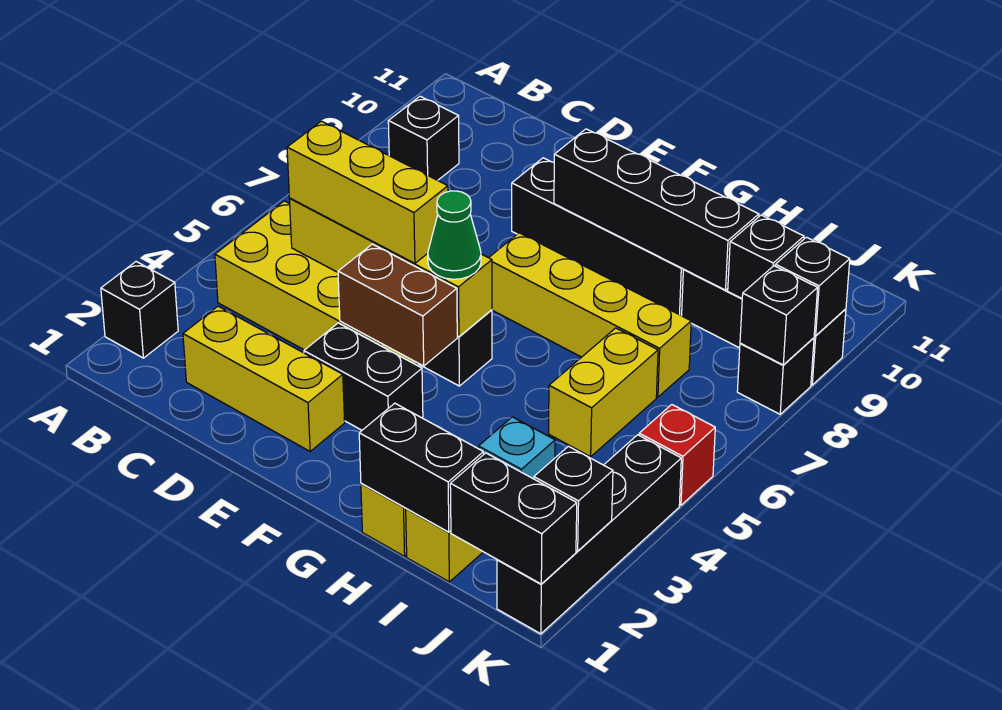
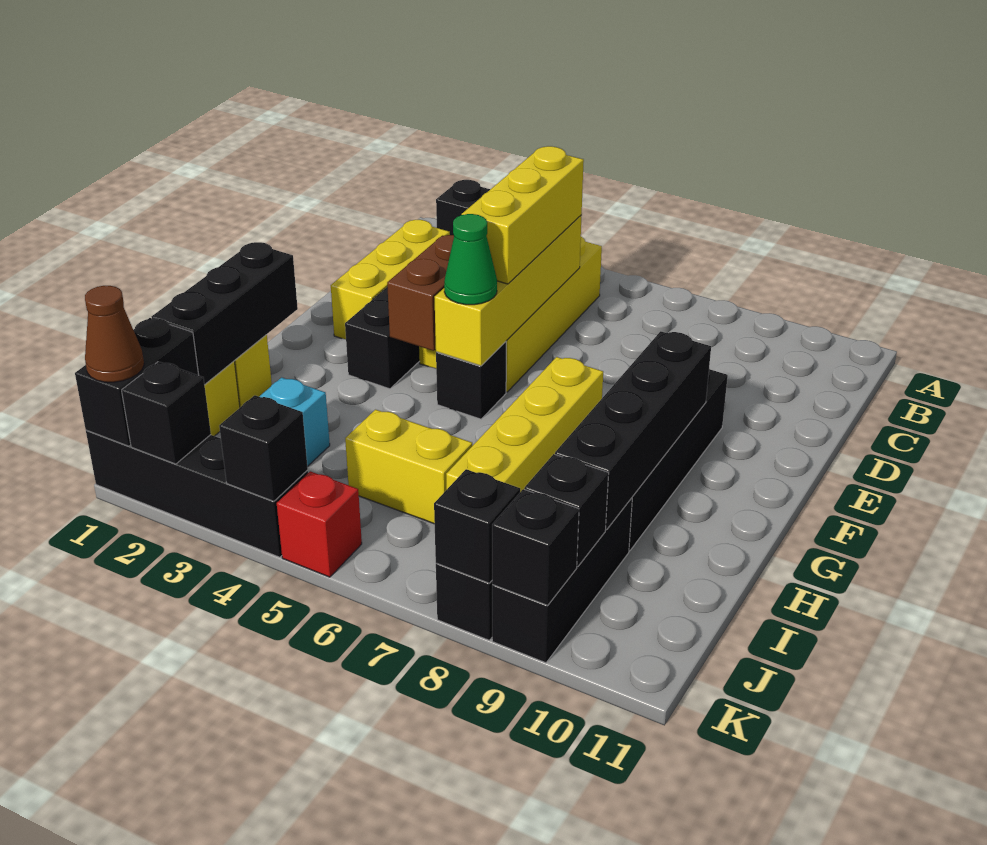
black brick B9 level 1 -> black brick K4 level 2
black brick H1:I1 level 2 -> black brick G1:I1 level 2
none -> brown cone K1 level 3

